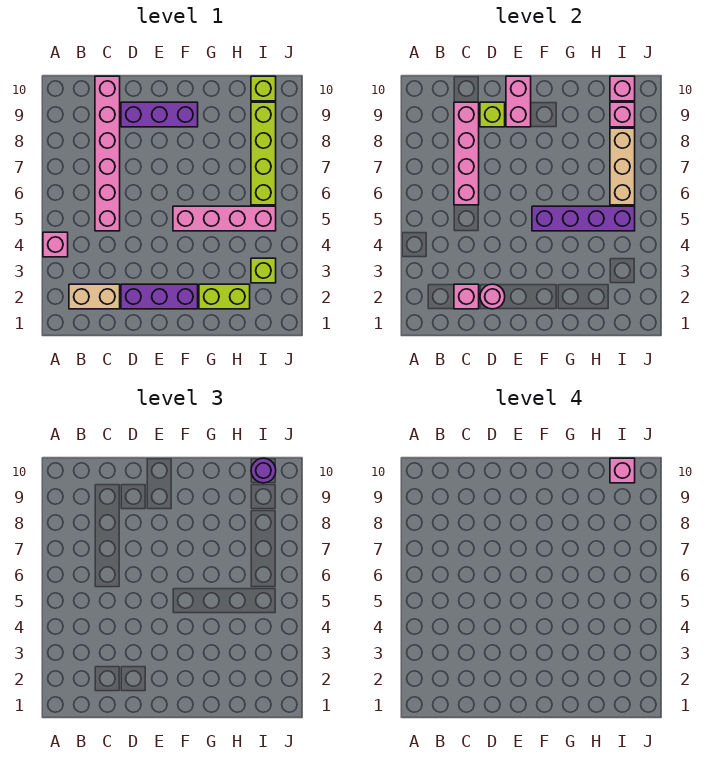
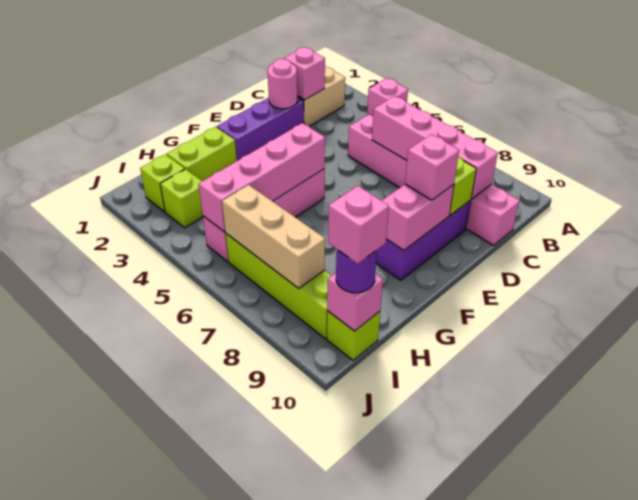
pink brick E9:E10 level 2 -> pink brick E9:F9 level 2
purple brick F5:I5 level 2 -> pink brick F5:I5 level 2
none -> lime brick I2 level 1
pink brick I9 level 2 -> pink brick E9 level 3

